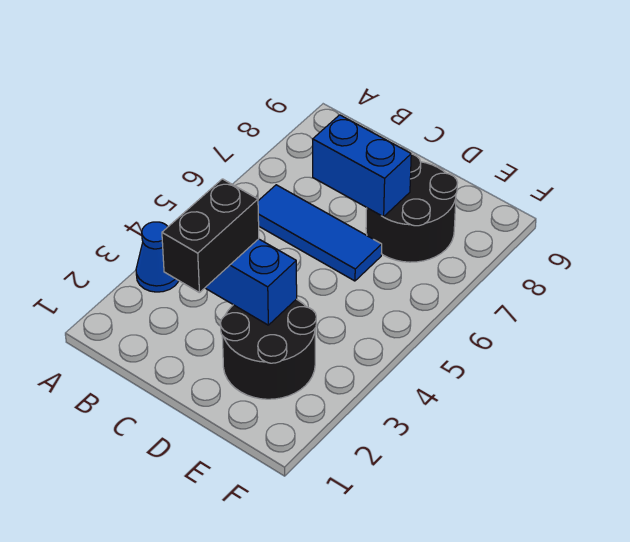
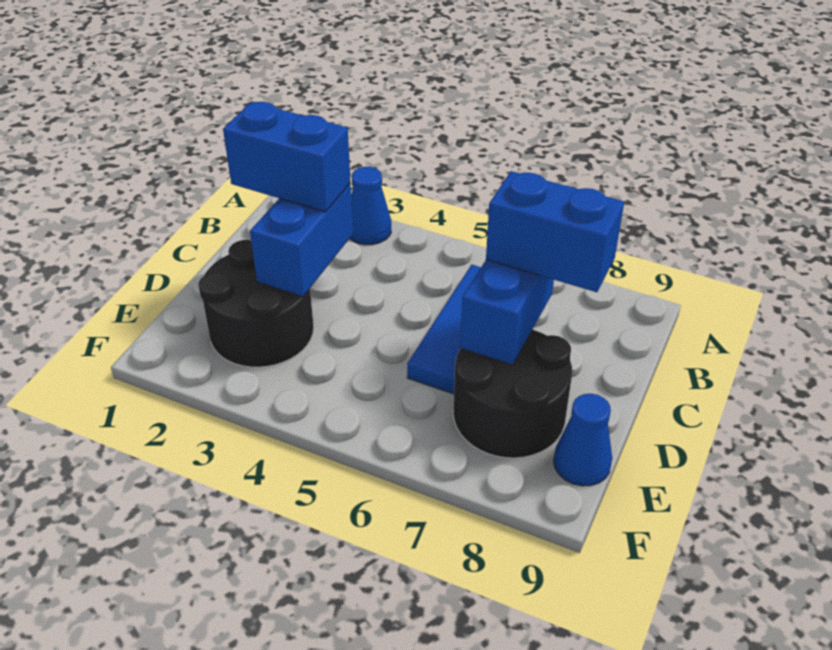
black brick C2:C3 level 3 -> blue brick C2:C3 level 3
none -> blue brick C7:C8 level 3
none -> blue cone E9 level 1

